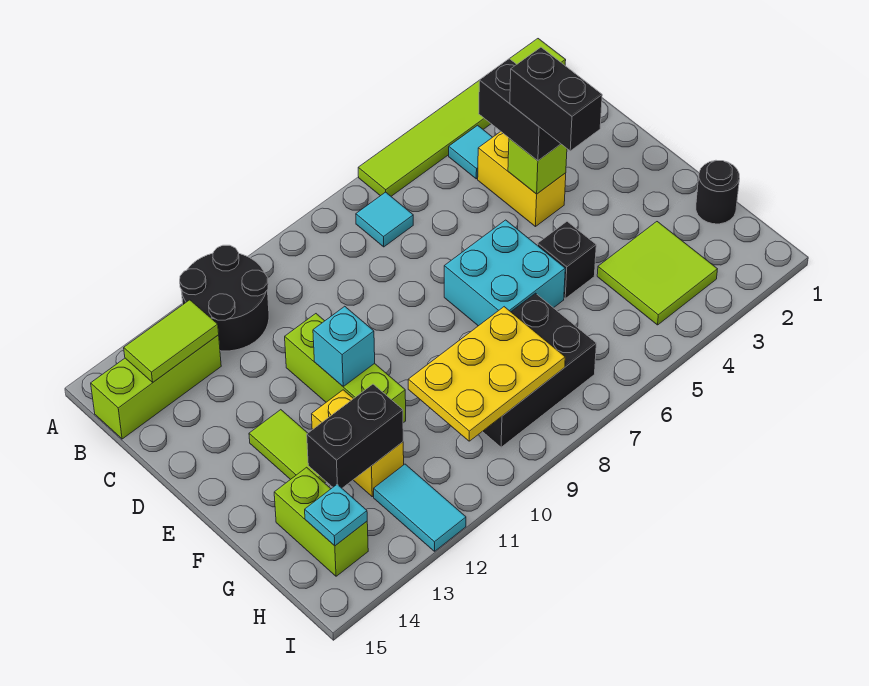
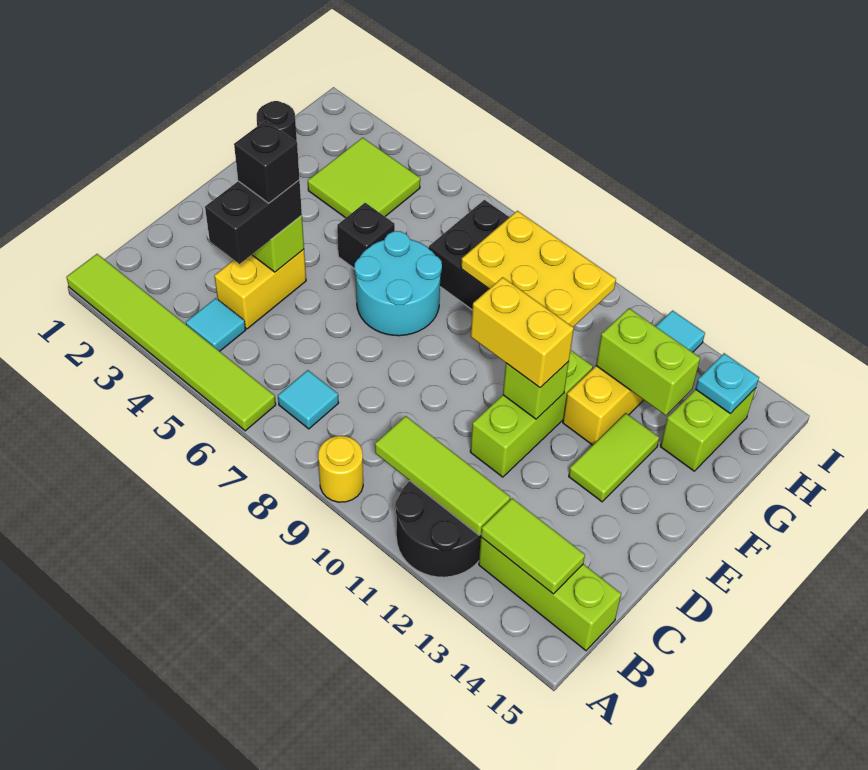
none -> yellow round brick A9 level 1
none -> lime tile B10:B12 level 2
black brick D4:E4 level 4 -> black brick D4 level 4
cyan brick E6:F7 level 1 -> cyan round brick E6:F7 level 1
none -> yellow brick E10:E11 level 3
cyan brick E11 level 2 -> lime brick E11 level 2
black brick G12:G13 level 2 -> lime brick G12:G13 level 2

